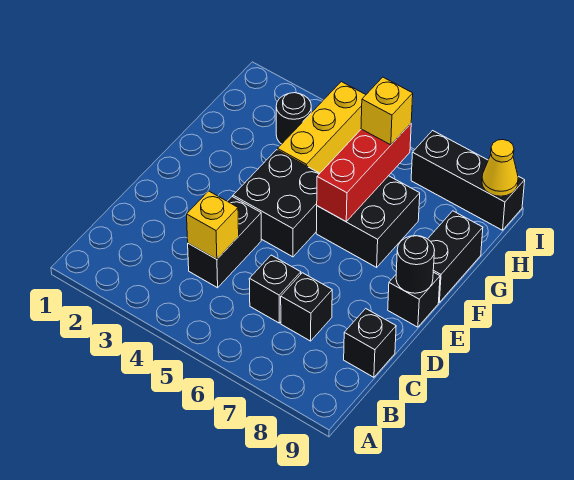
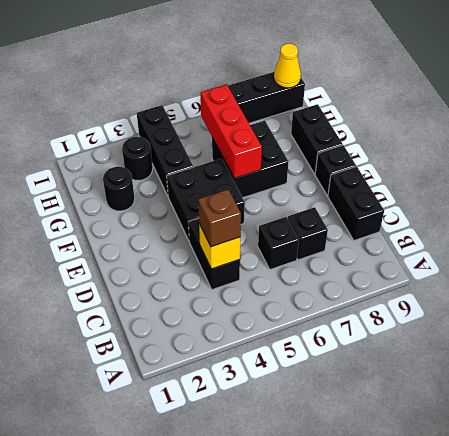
none -> brown brick C4 level 3
black brick C9 level 1 -> black brick C9:D9 level 1
black round brick E9 level 2 -> black round brick G2 level 1
yellow brick G4:I4 level 1 -> black brick G4:I4 level 1
yellow brick H6 level 3 -> none

